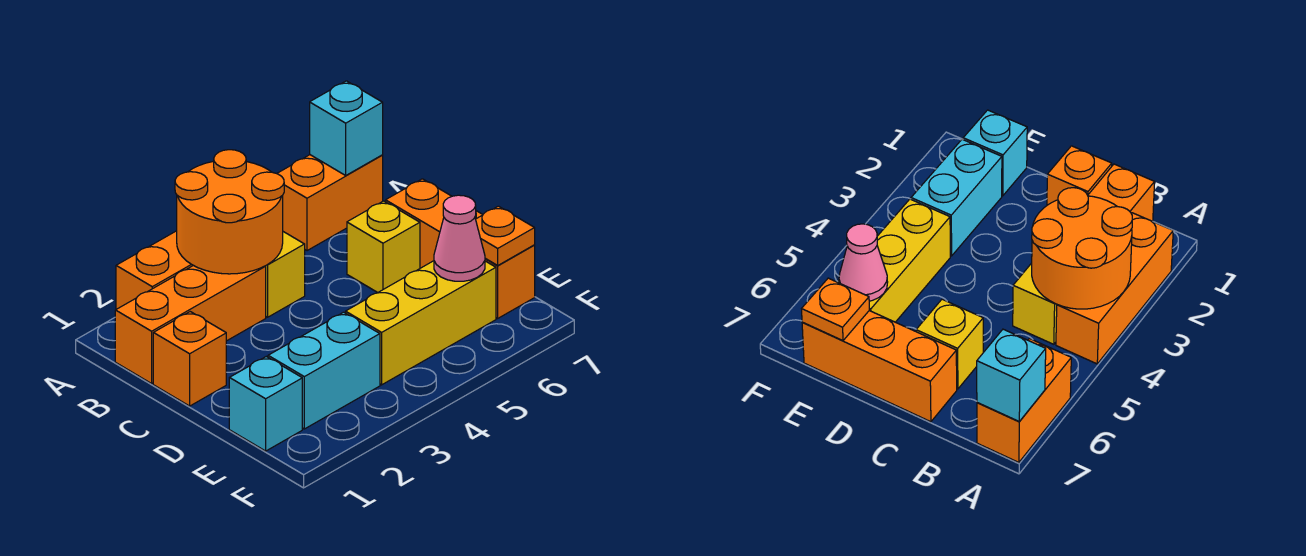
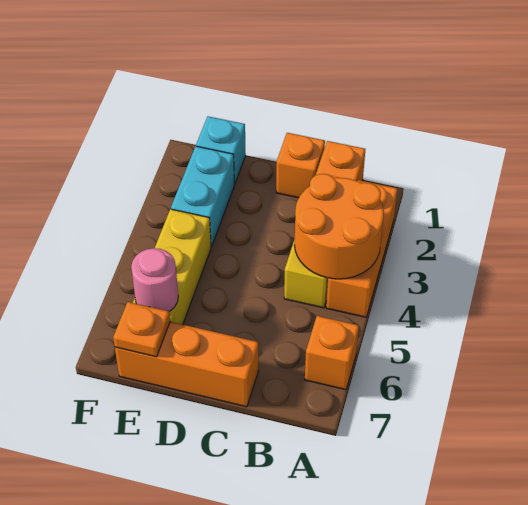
orange brick A6:A7 level 1 -> orange brick A6 level 1
cyan brick A7 level 2 -> none
yellow brick C6 level 1 -> none
pink cone E6 level 2 -> pink round brick E6 level 2

